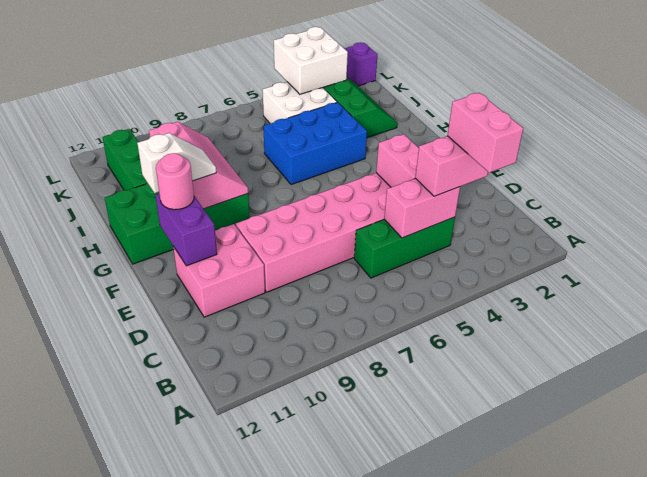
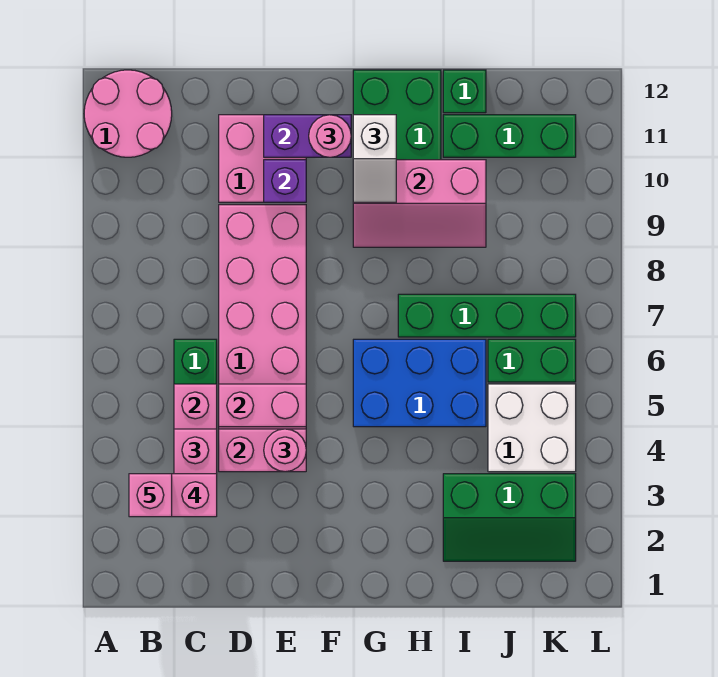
none -> pink round brick A11:B12 level 1
none -> pink brick B3 level 5
none -> pink brick D5:E5 level 2
none -> pink round brick E4 level 3
blue brick H4:I6 level 1 -> blue brick G5:I6 level 1
none -> green brick H7:K7 level 1
none -> green brick I12 level 1
none -> green brick J6:K6 level 1
white brick K3:L4 level 2 -> none
purple brick L1 level 1 -> purple brick E10 level 2

